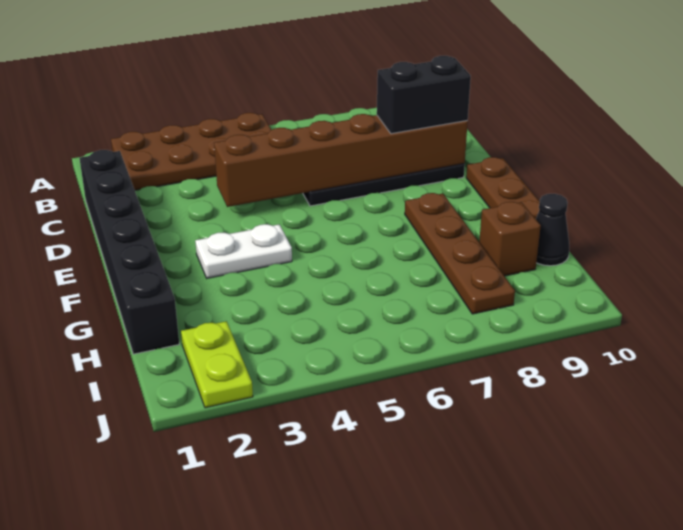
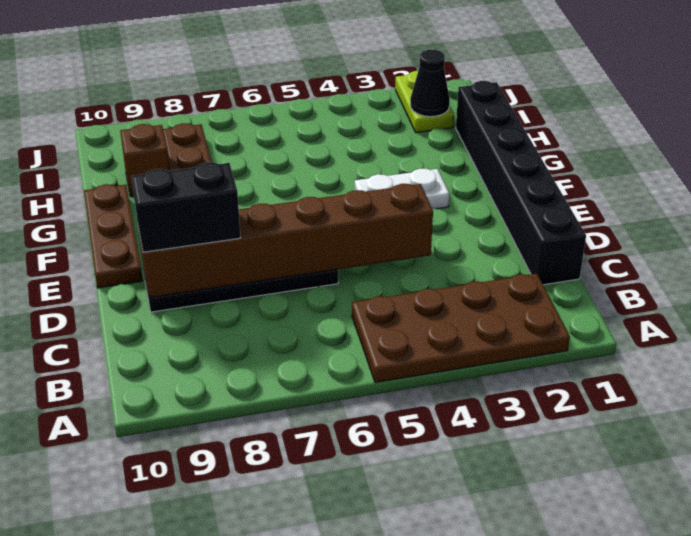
black cone H10 level 1 -> black cone I2 level 2

